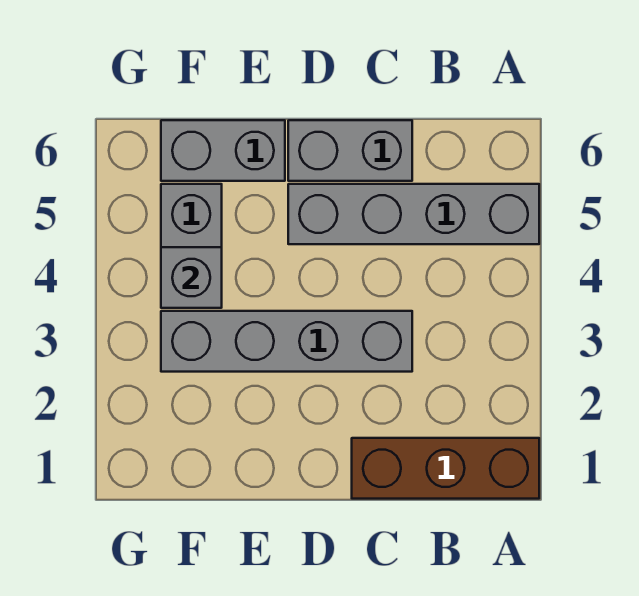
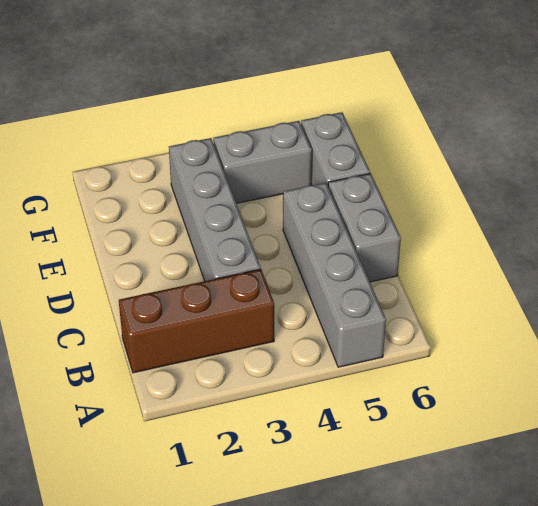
brown brick A1:C1 level 1 -> brown brick B1:B3 level 1
grey brick F4 level 2 -> none

